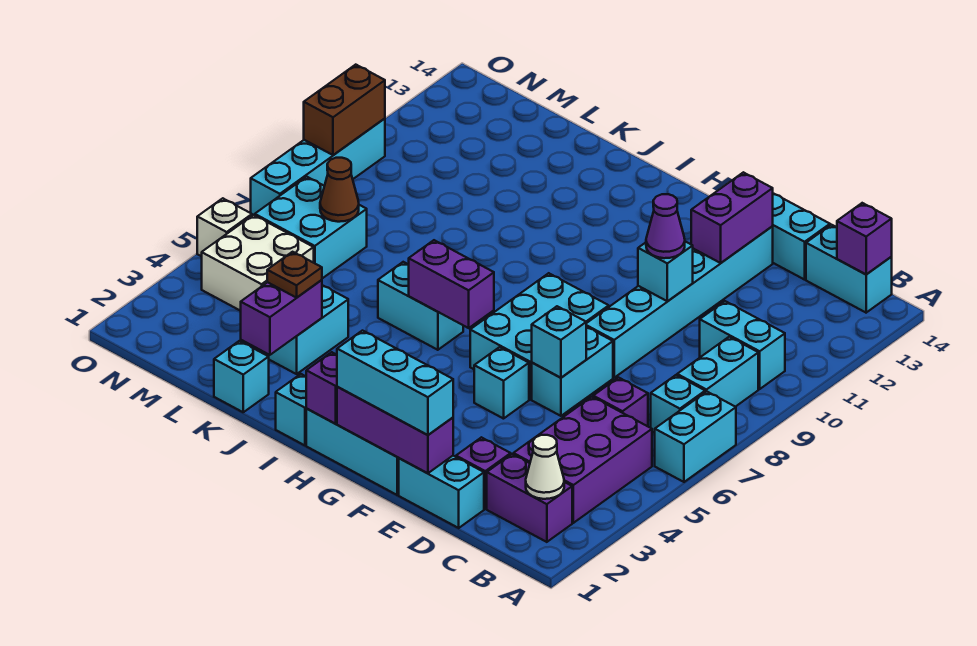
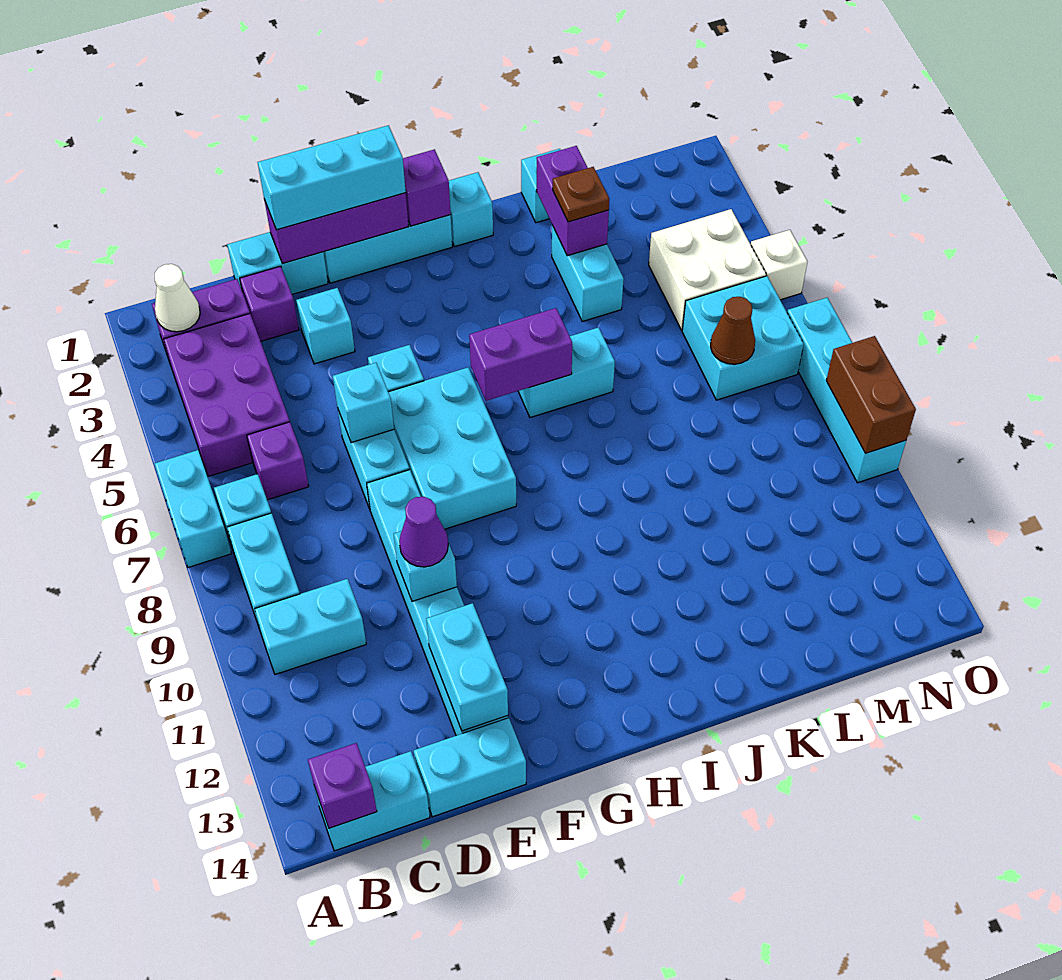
none -> cyan brick E3 level 1
purple brick E12:E13 level 2 -> cyan brick E12:E13 level 2

